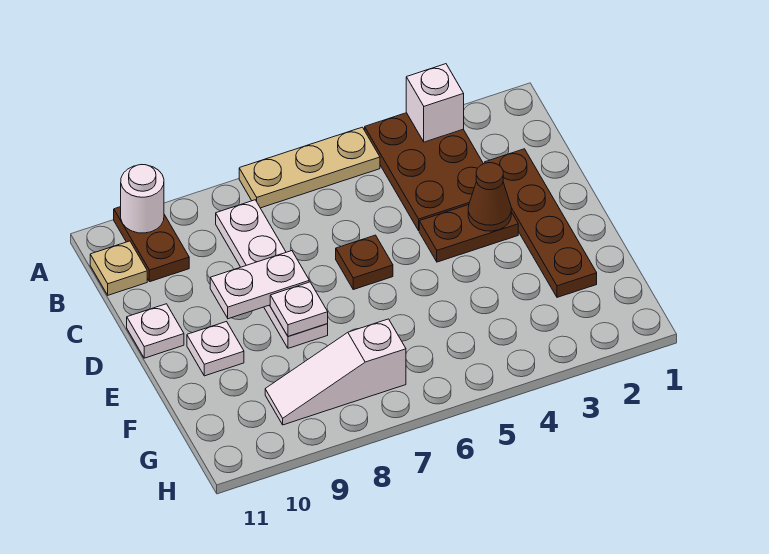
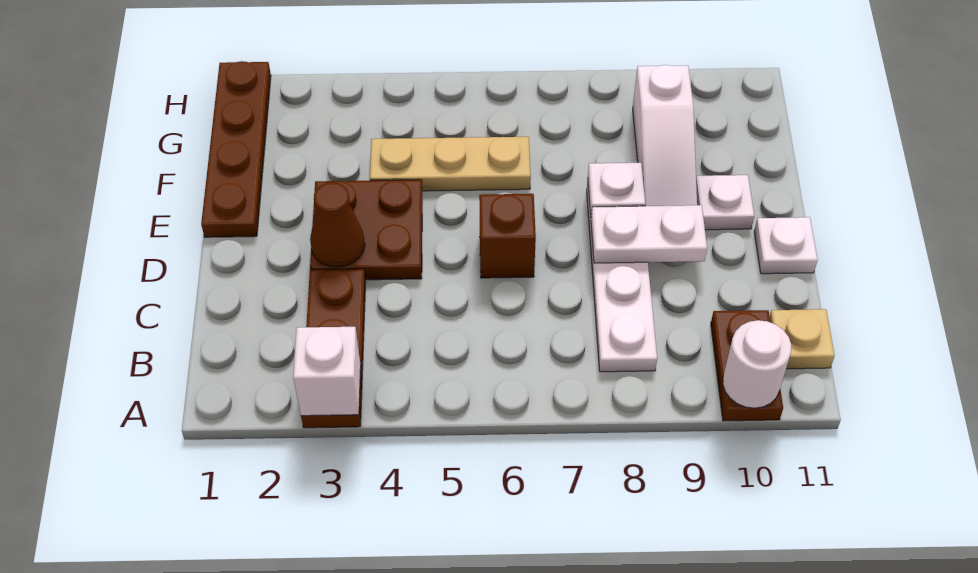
brown plate A3:C4 level 1 -> brown plate A3:C3 level 1
tan plate A5:A7 level 1 -> tan plate F4:F6 level 1
brown plate C2:F2 level 1 -> brown plate E1:H1 level 1
brown plate D3:D4 level 1 -> brown plate D3:E4 level 1
brown plate D6 level 1 -> brown brick D6 level 1
white slope G7:G9 level 1 top 7 -> white slope E9:G9 level 1 top G

